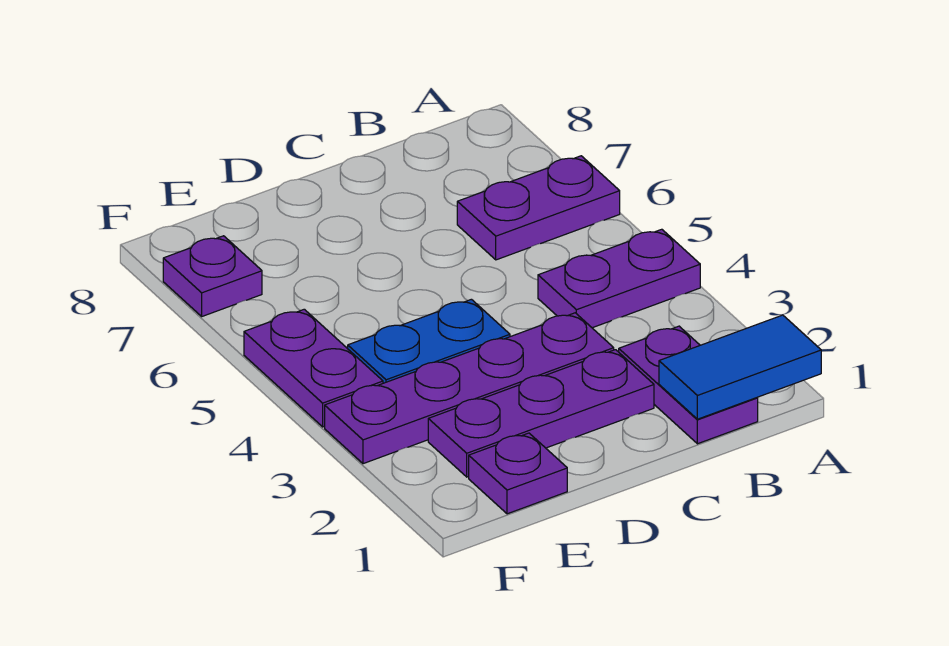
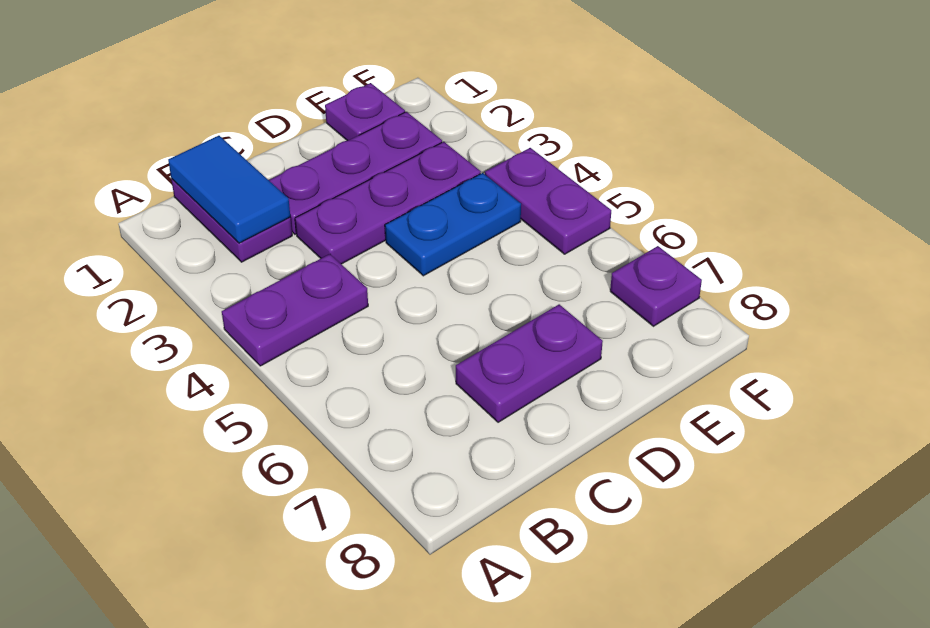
blue tile A1:B1 level 2 -> blue tile B1:B2 level 2
purple plate A6:B6 level 1 -> purple plate C7:D7 level 1
purple plate C3:F3 level 1 -> purple plate C3:E3 level 1

